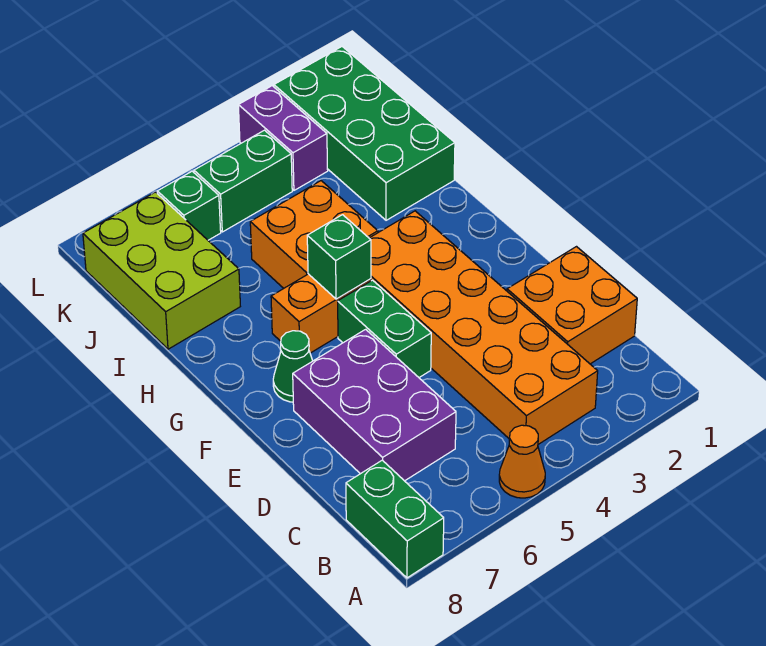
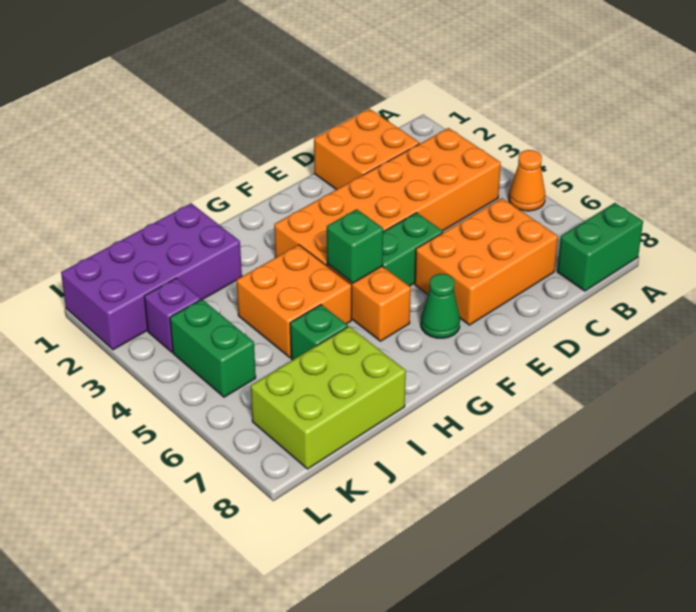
purple brick C6:E7 level 1 -> orange brick C6:E7 level 1
green brick I1:L2 level 1 -> purple brick I1:L2 level 1
purple brick K3:L3 level 1 -> purple brick K3 level 1
green brick K6 level 1 -> green brick I6 level 1

